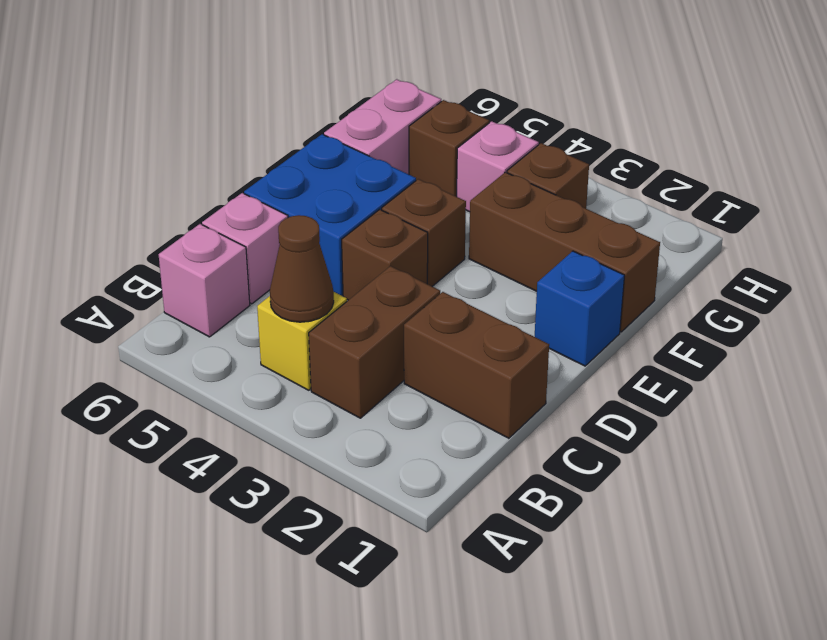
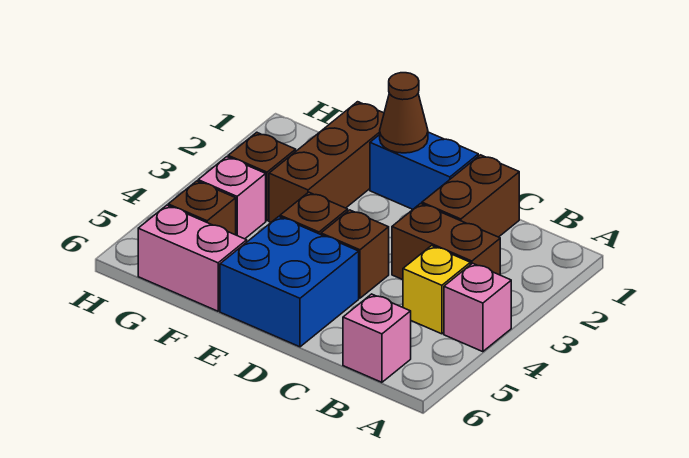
brown cone B4 level 2 -> brown cone E1 level 2
pink brick C6 level 1 -> pink brick A4 level 1
blue brick E1 level 1 -> blue brick D1:E1 level 1

